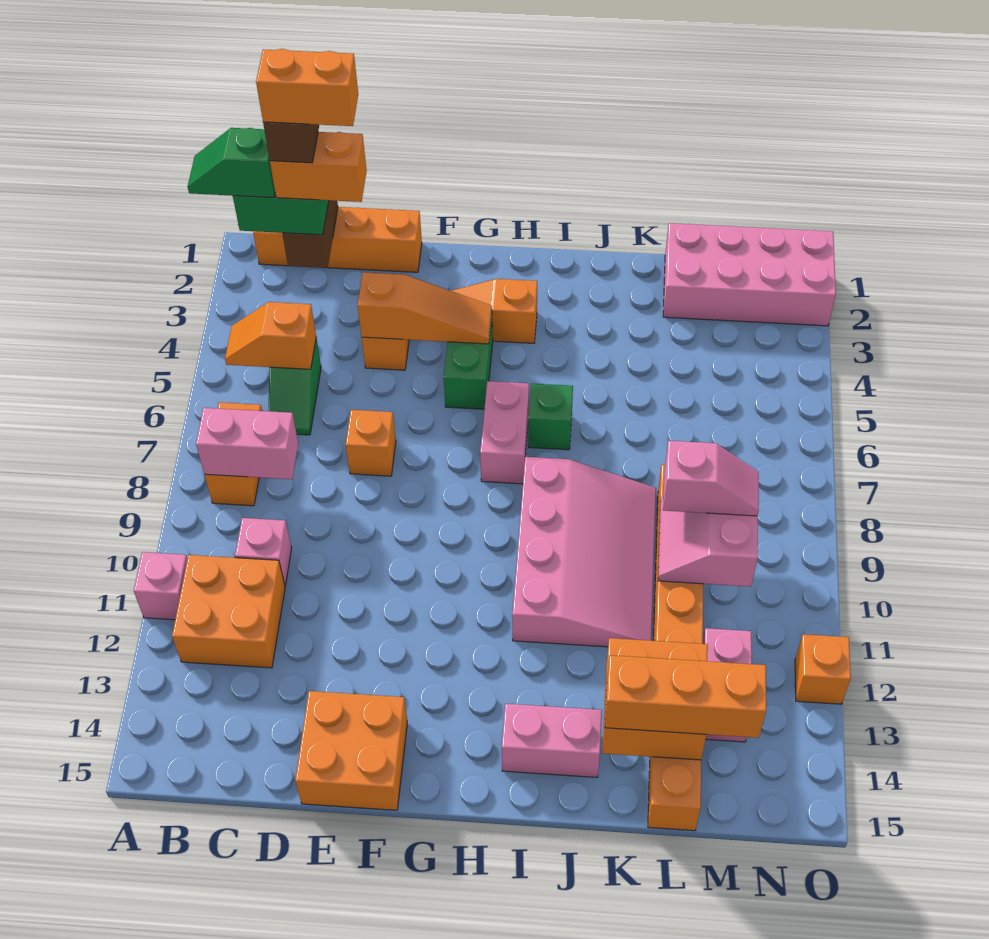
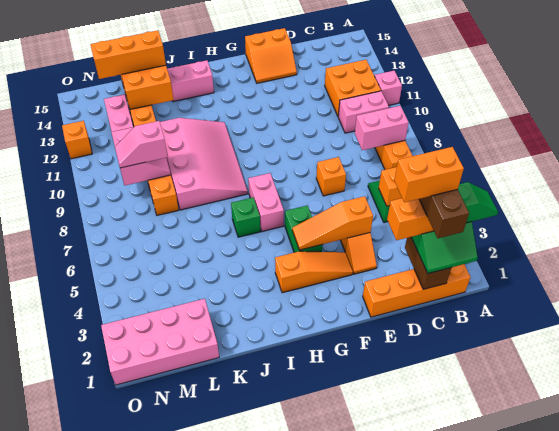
pink brick C10 level 1 -> pink brick B10:C10 level 1
orange brick E14:F15 level 1 -> orange slope E14:F15 level 1 top 15
pink slope I8:K11 level 1 top I -> pink slope I8:K11 level 1 top K

